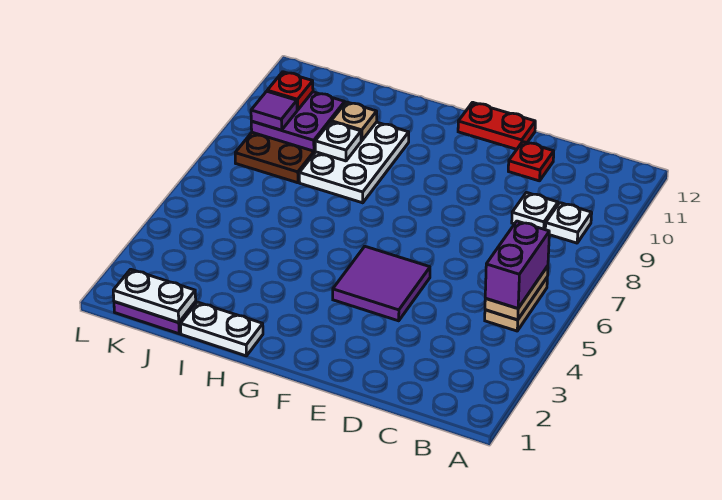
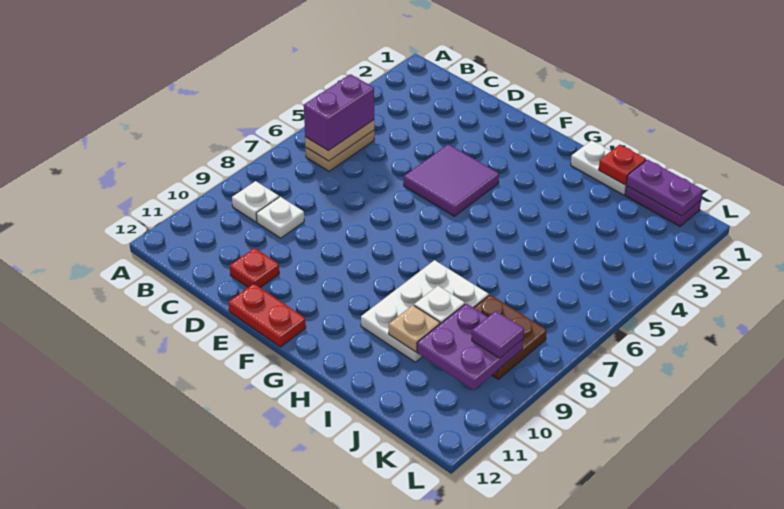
white plate J1:K1 level 2 -> purple plate J1:K1 level 2
red plate K10 level 3 -> red plate I1 level 2

